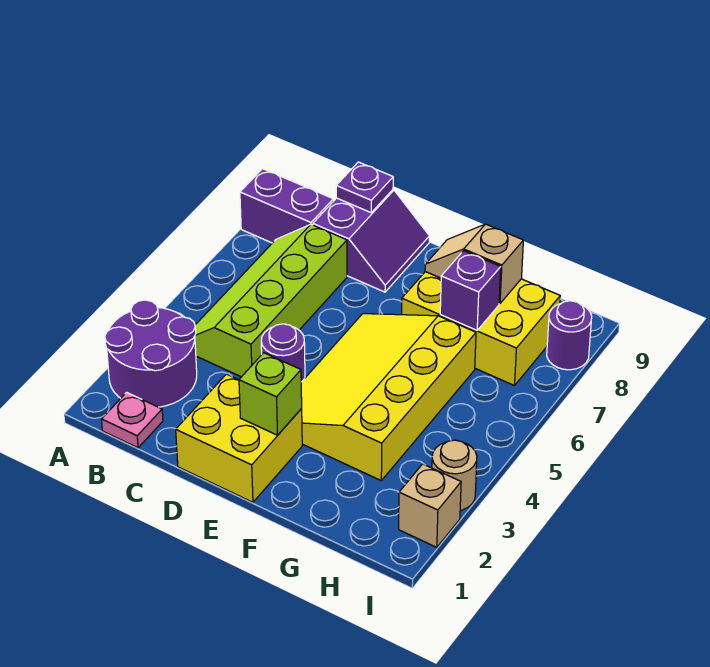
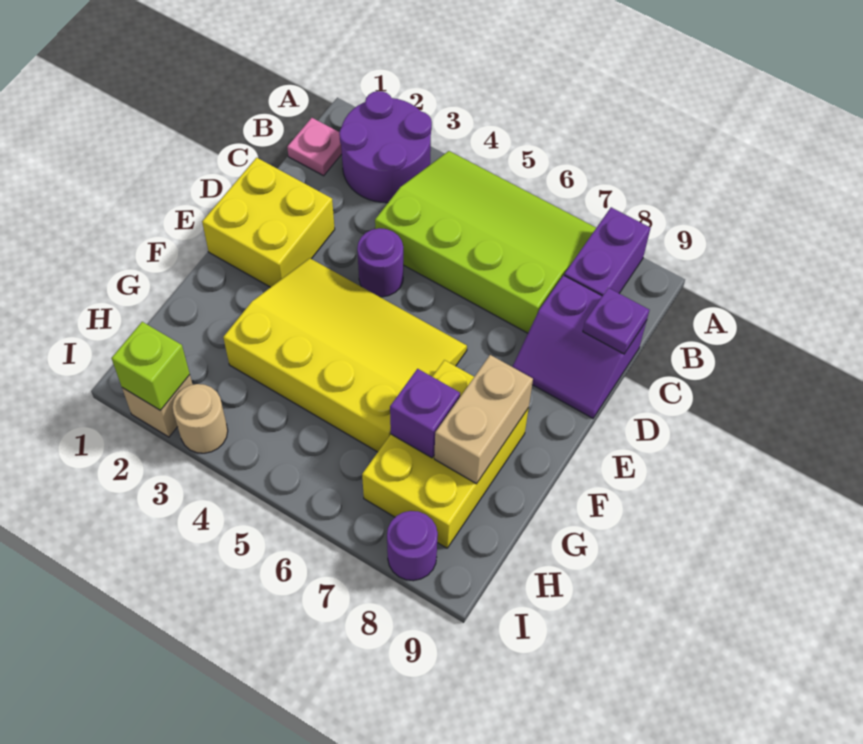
lime slope B4:C7 level 1 top C -> lime slope A4:C7 level 1 top C
lime brick E2 level 2 -> lime brick I2 level 2
tan slope F8:G8 level 2 top G -> tan brick F8:G8 level 2

